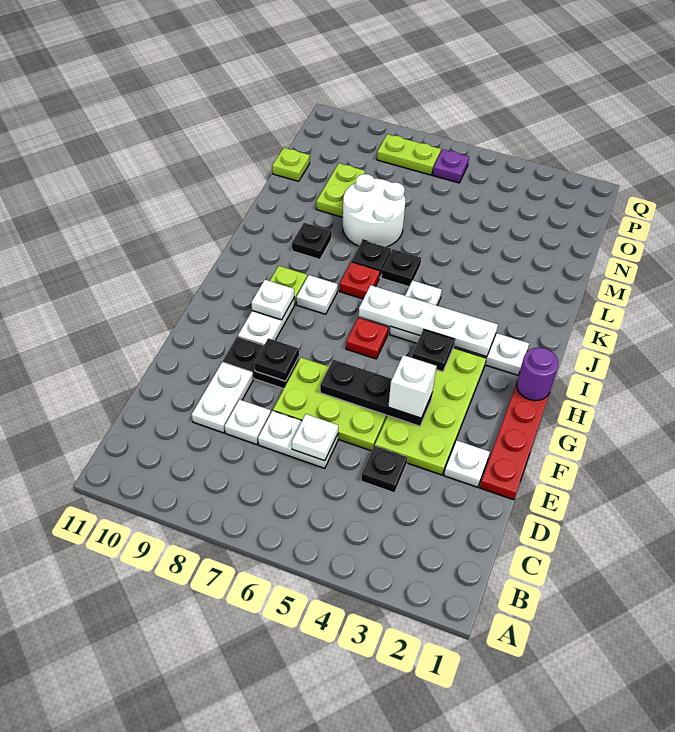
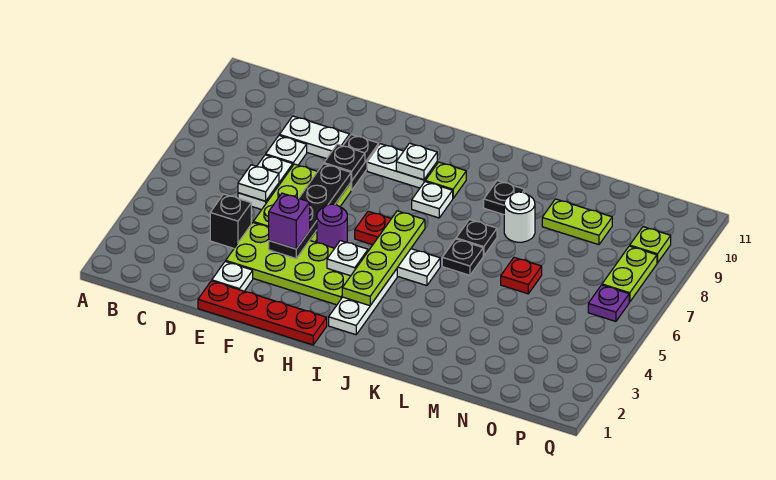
black plate D4 level 1 -> black brick D4 level 1
black plate F4:F6 level 2 -> black plate F4:F7 level 2
white brick F4 level 3 -> purple brick F4 level 3
purple round brick H1 level 2 -> purple round brick G5 level 1
black plate H4 level 2 -> white plate H4 level 2
white plate I3:I6 level 2 -> lime plate I3:I6 level 2
red plate J7 level 1 -> red plate M6 level 1
white round brick L7:M8 level 1 -> white round brick L8 level 1
lime plate N11 level 1 -> lime plate P9 level 1

